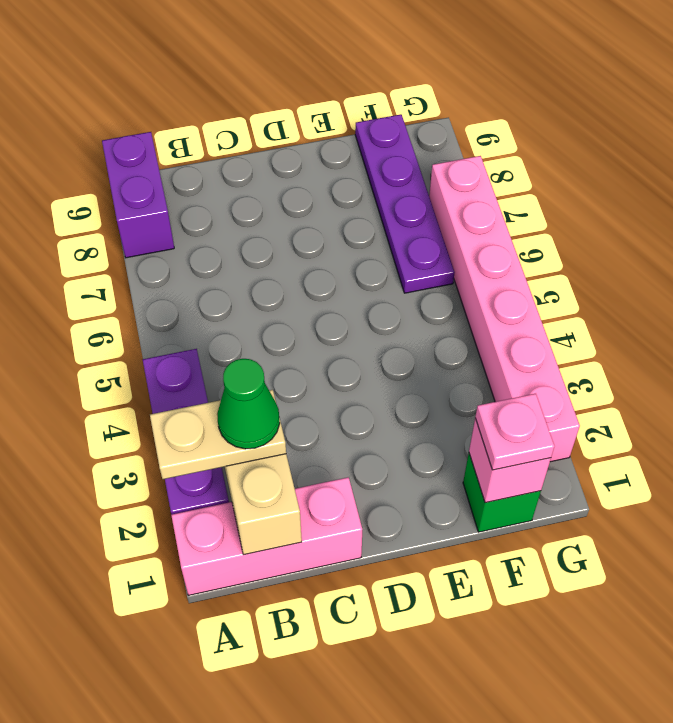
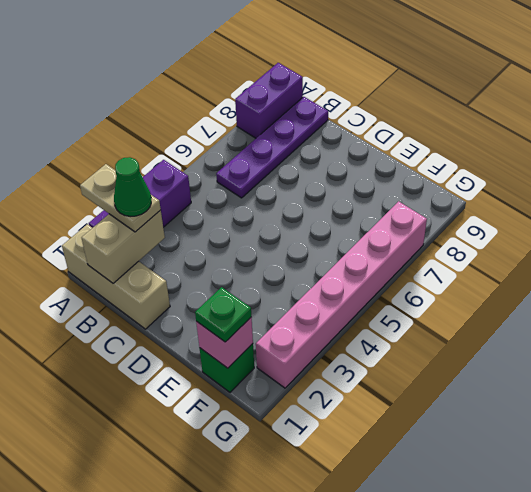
pink brick A1:C1 level 1 -> tan brick A1:C1 level 1
pink plate F1 level 3 -> green plate F1 level 3
purple plate F6:F9 level 1 -> purple plate B6:B9 level 1

